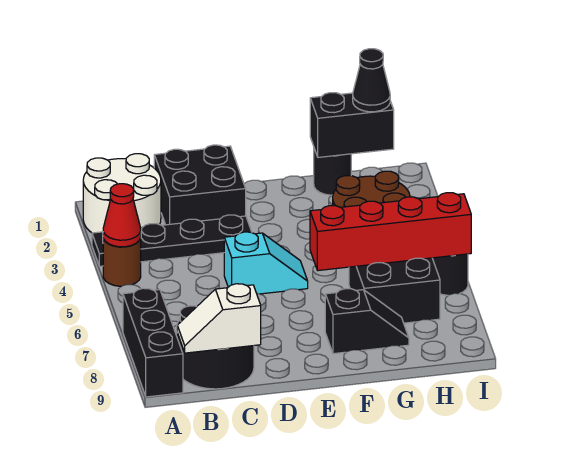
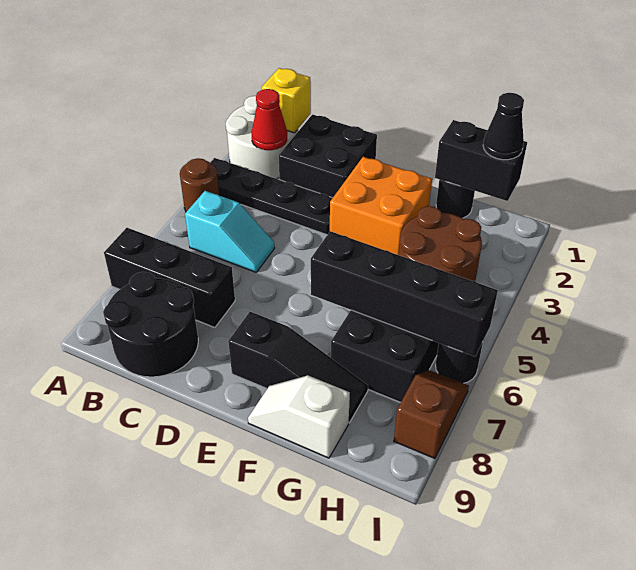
red cone A4 level 2 -> red cone B2 level 2
black brick A7:A9 level 1 -> black brick A7:C7 level 1
none -> yellow brick B1 level 2
white slope B9:C9 level 2 top C -> white slope F9:G9 level 1 top G
cyan slope D5:E5 level 1 top D -> cyan slope B5:C5 level 1 top B
none -> orange brick E2:F3 level 1
red brick F6:I6 level 2 -> black brick F6:I6 level 2
black slope F8:G8 level 1 top F -> black slope E8:G8 level 1 top E
none -> brown slope I7:I8 level 1 top 8

